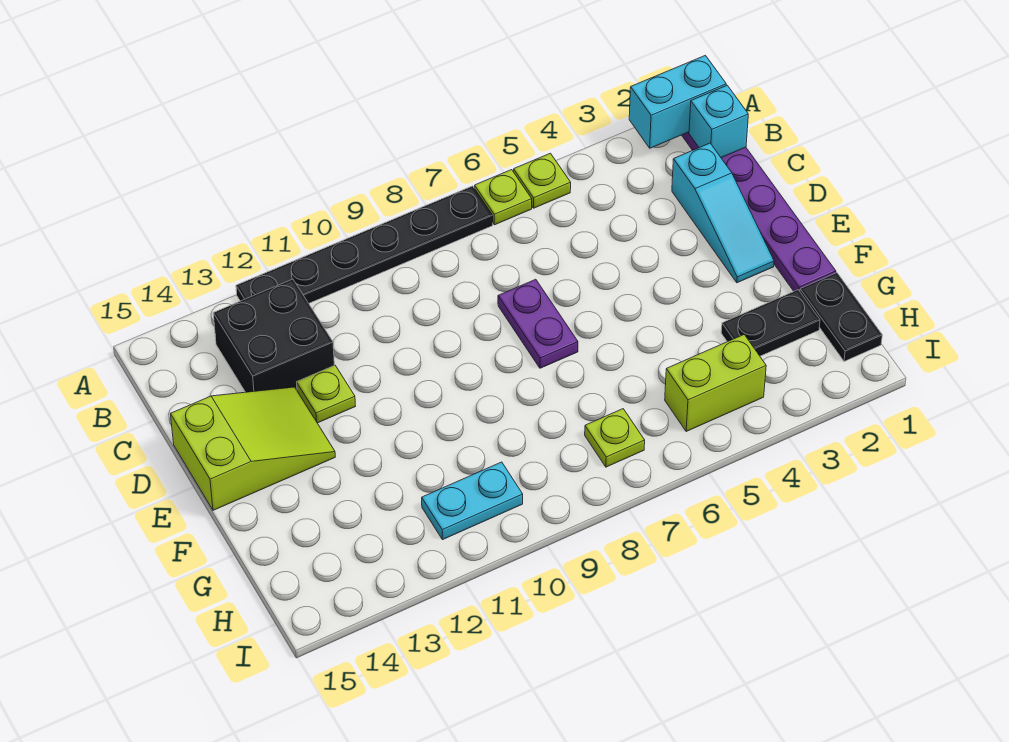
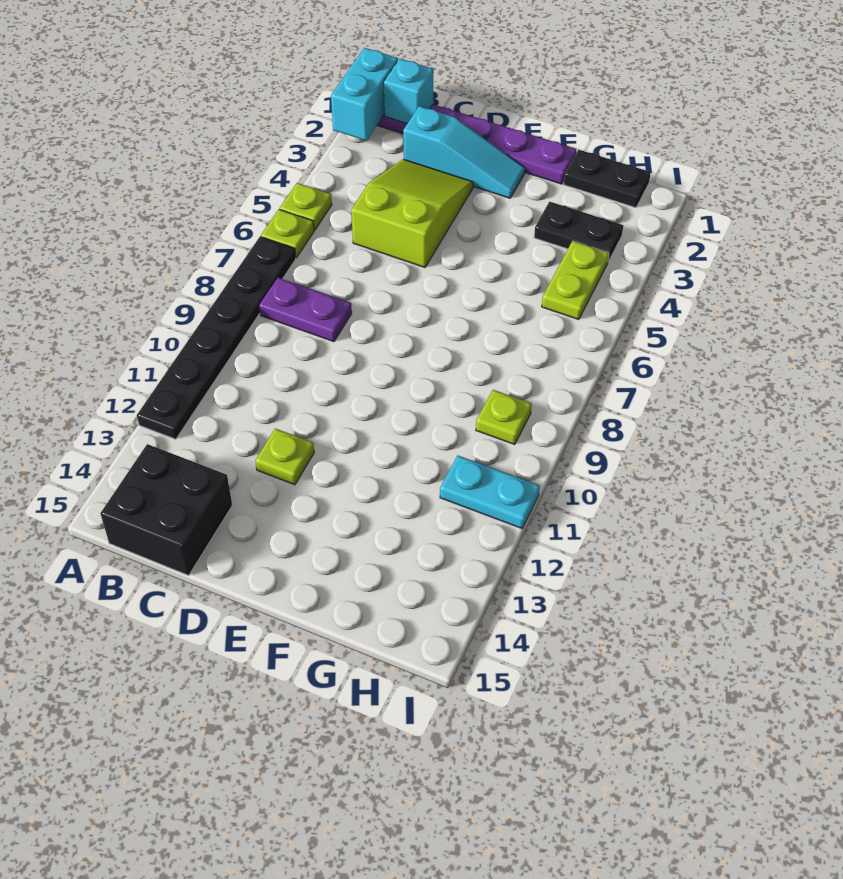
black brick B12:C13 level 1 -> black brick B14:C15 level 1
purple plate D7:E7 level 1 -> purple plate B8:C8 level 1
lime slope D13:E15 level 1 top 15 -> lime slope C3:D5 level 1 top 5
black plate G2:G3 level 1 -> black plate G3:H3 level 1
lime brick H4:H5 level 1 -> lime plate H4:H5 level 1
lime plate H7 level 1 -> lime plate H9 level 1
cyan plate H10:H11 level 1 -> cyan plate H11:I11 level 1

